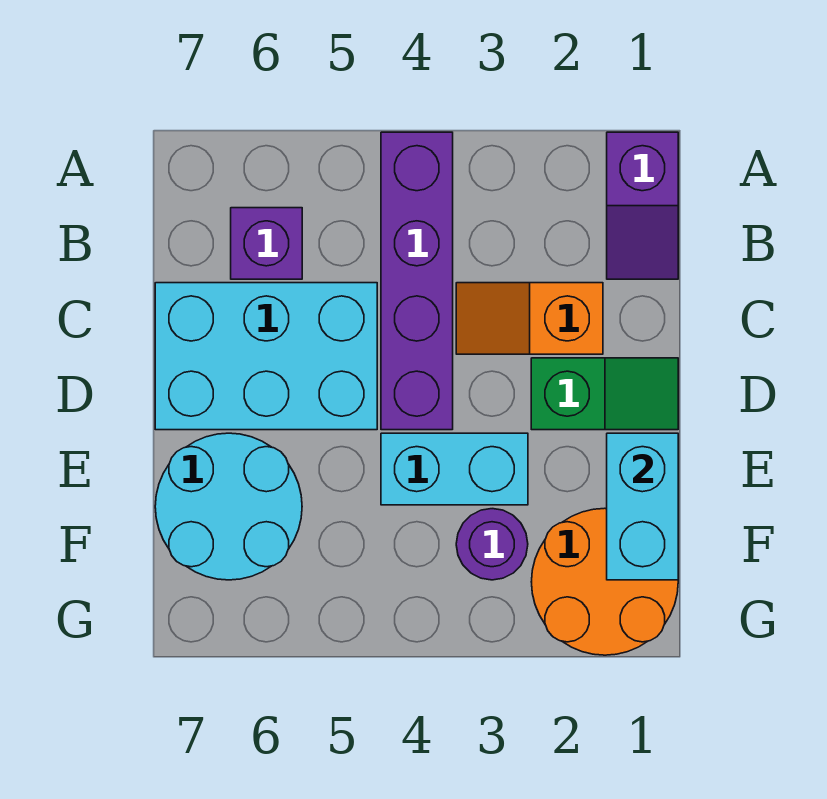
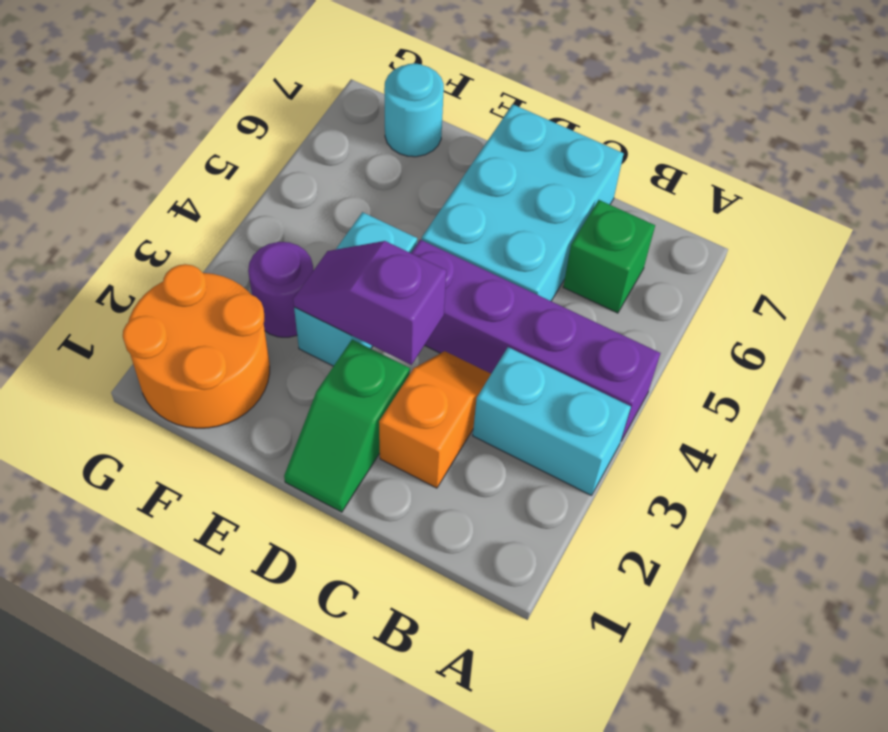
purple slope A1:B1 level 1 top A -> purple slope D3:E3 level 2 top D
purple brick B6 level 1 -> green brick B6 level 1
cyan brick E1:F1 level 2 -> cyan brick A3:B3 level 1
cyan round brick E6:F7 level 1 -> cyan round brick F7 level 1

